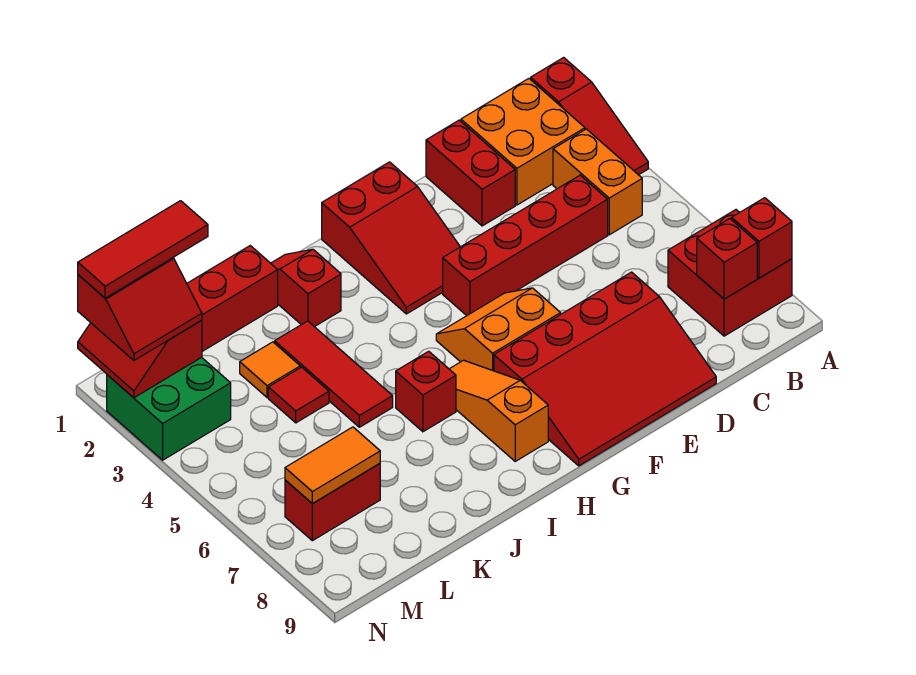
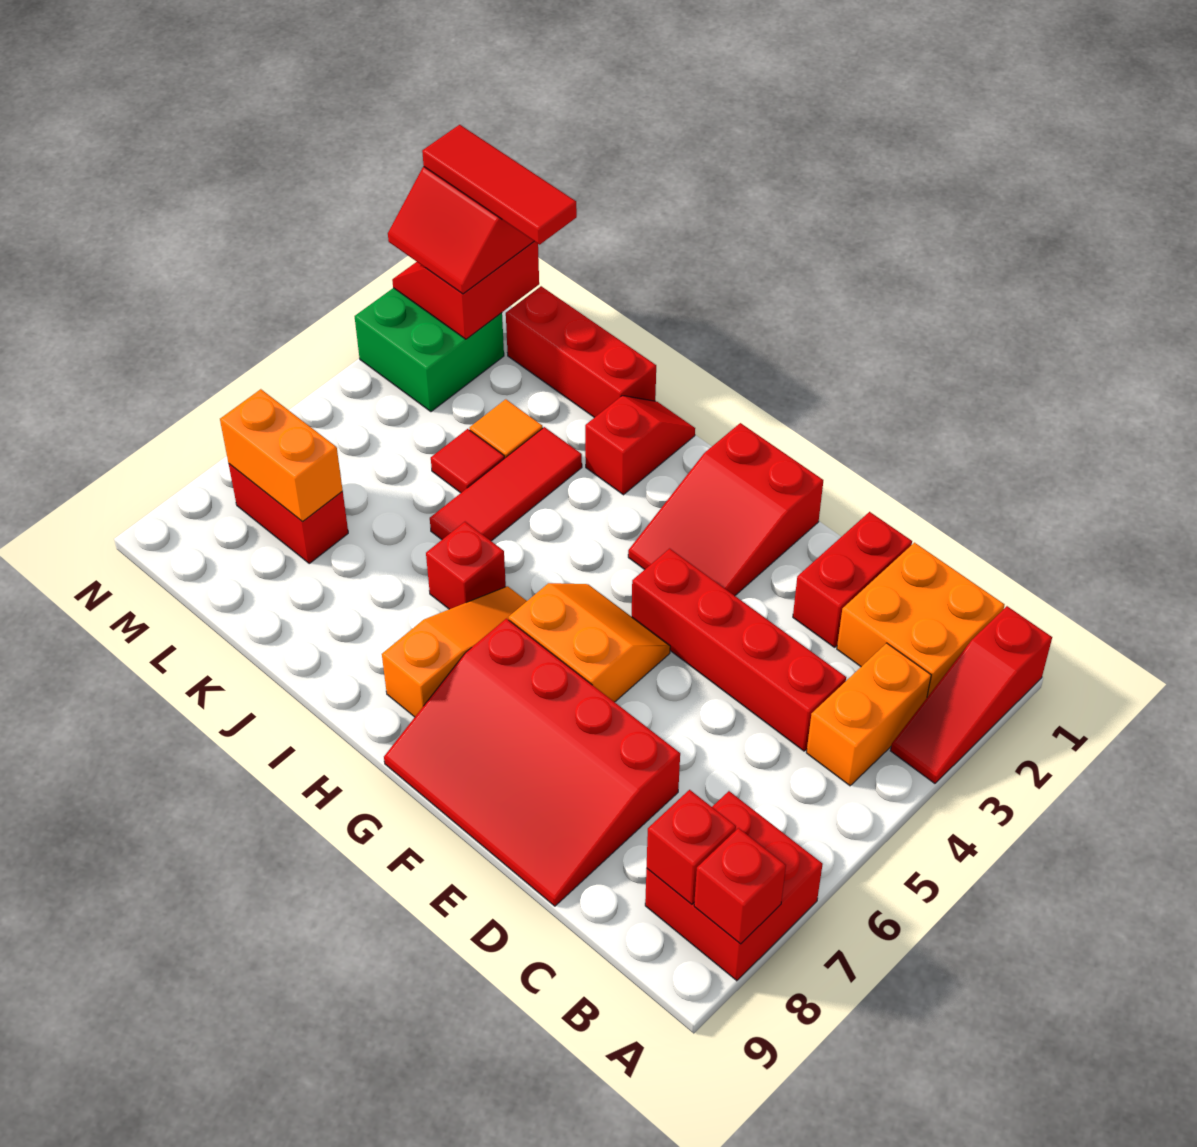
orange tile L7:M7 level 2 -> orange brick L7:M7 level 2

